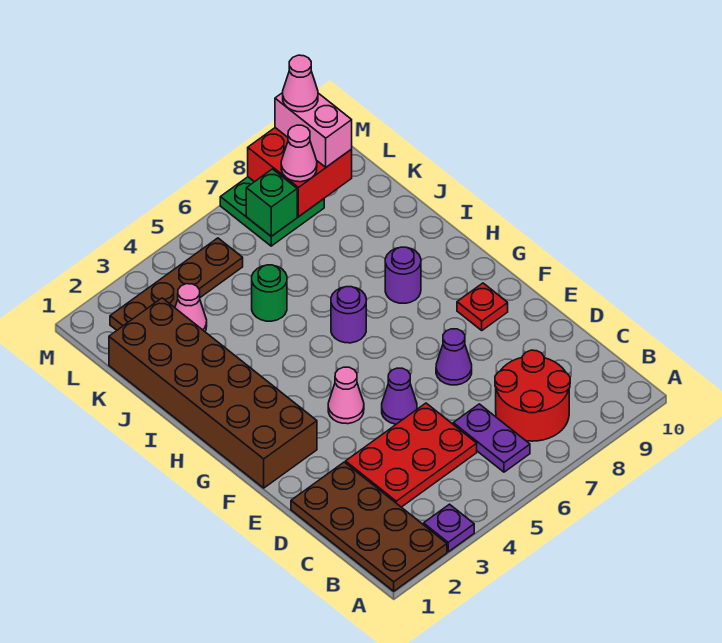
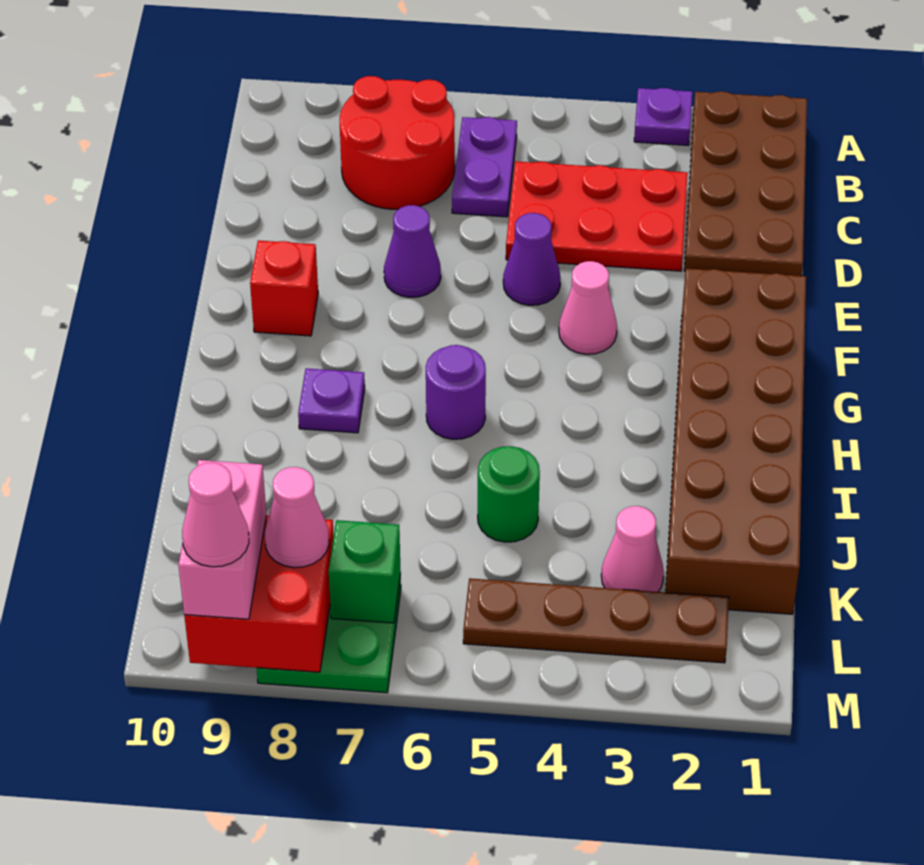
red plate F9 level 1 -> red brick F9 level 1
purple round brick H8 level 1 -> purple plate H8 level 1

